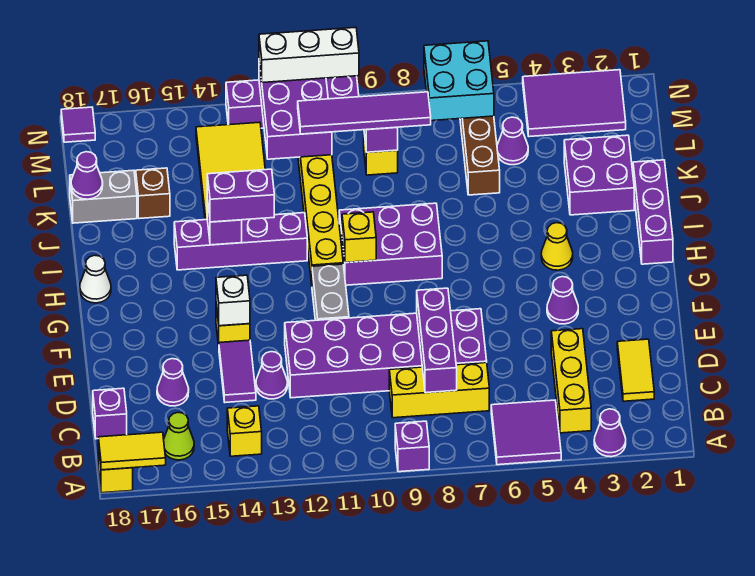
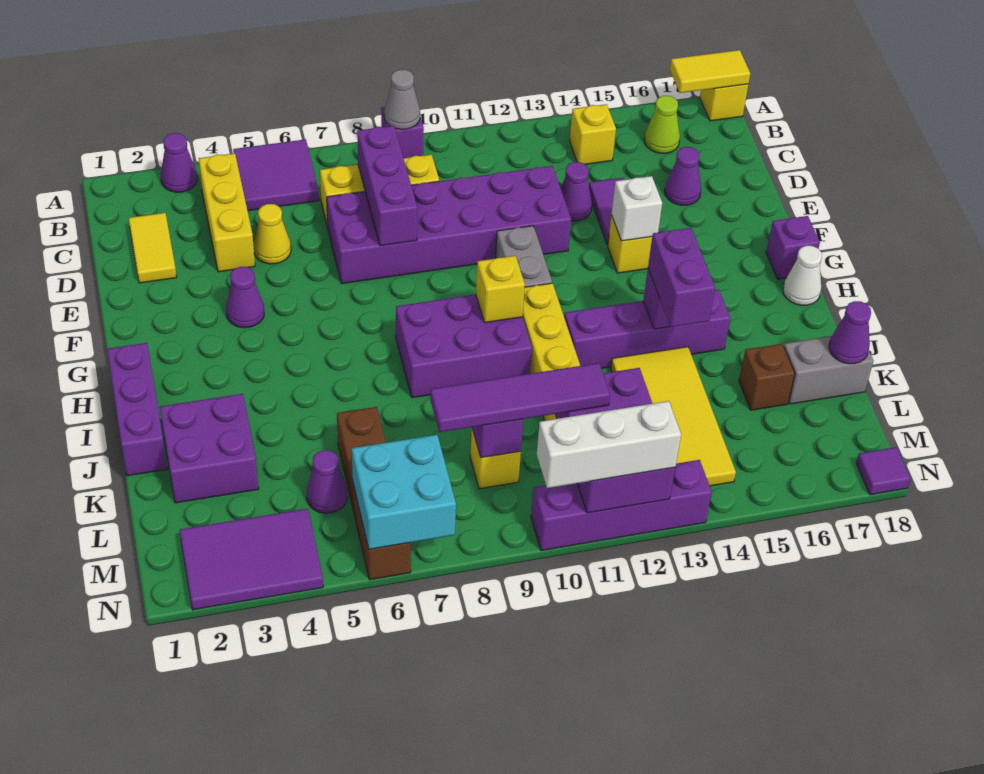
none -> grey cone A9 level 2
purple brick C18 level 1 -> purple brick G18 level 1
yellow cone H4 level 1 -> yellow cone D5 level 1
purple brick I13:I14 level 3 -> purple brick I14:J14 level 3

